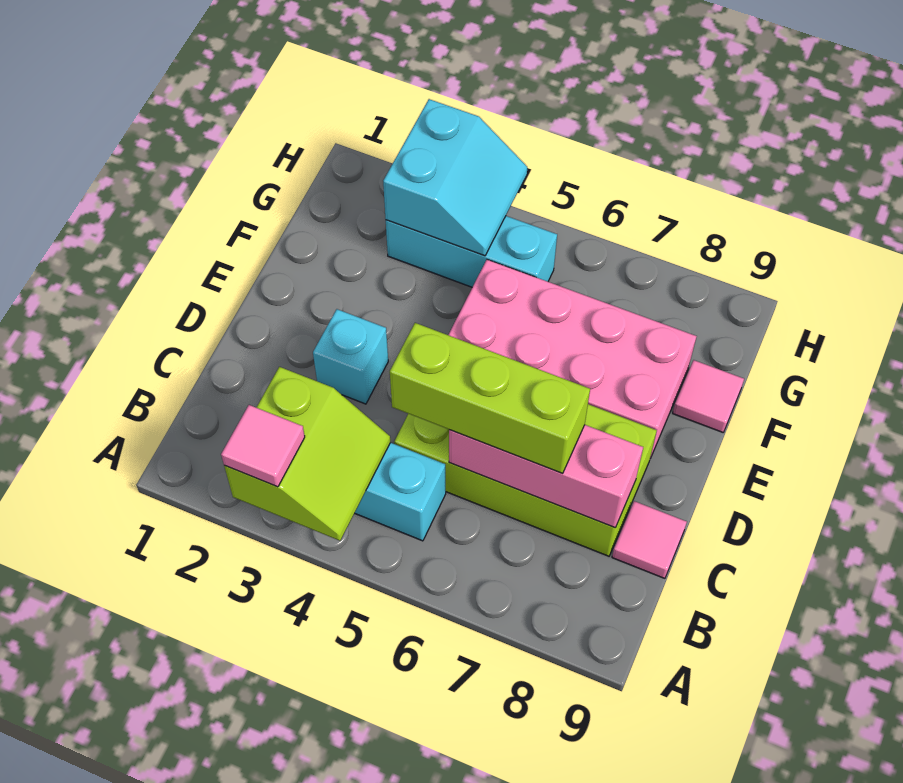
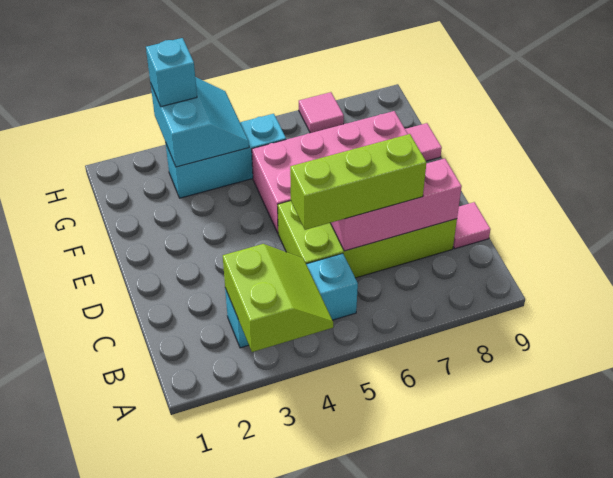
pink tile A3 level 3 -> pink tile H7 level 1
cyan brick D3 level 1 -> cyan brick H3 level 3

